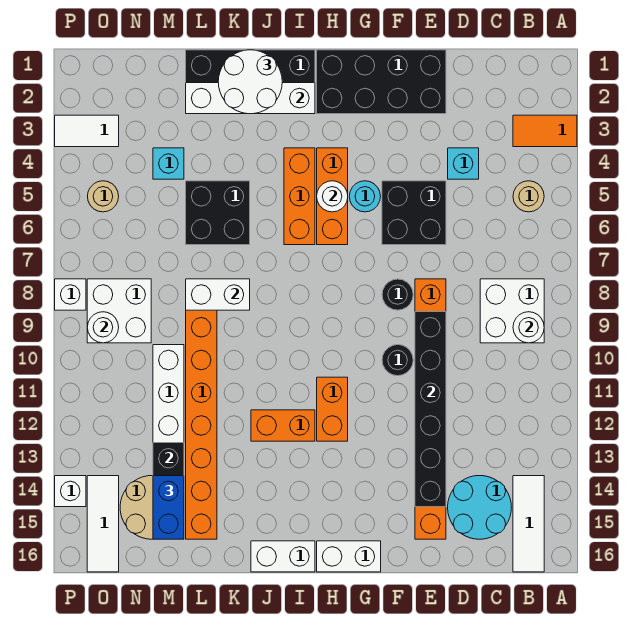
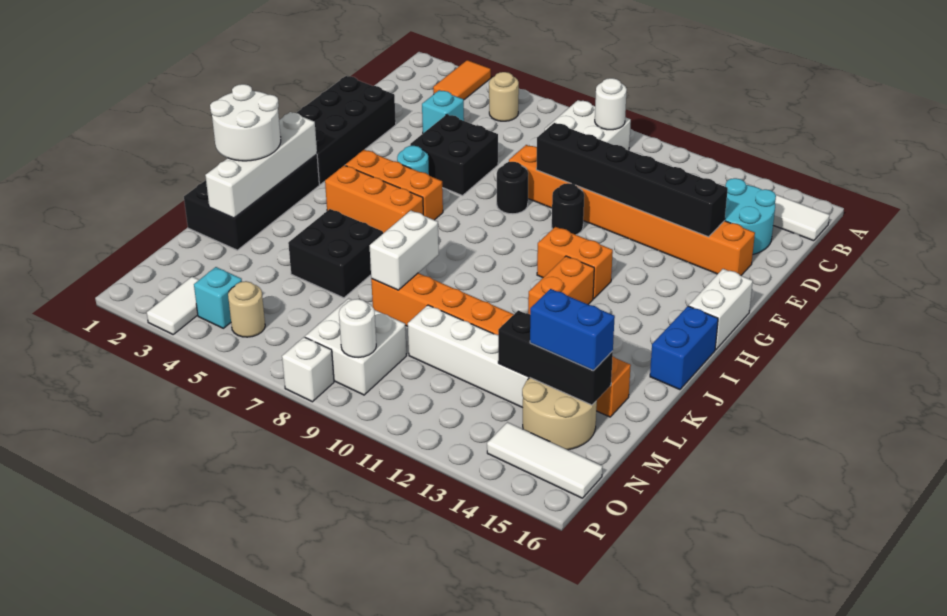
white round brick H5 level 2 -> none
white brick I16:J16 level 1 -> blue brick I16:J16 level 1
cyan brick M4 level 1 -> cyan brick O4 level 1
white brick P14 level 1 -> none

